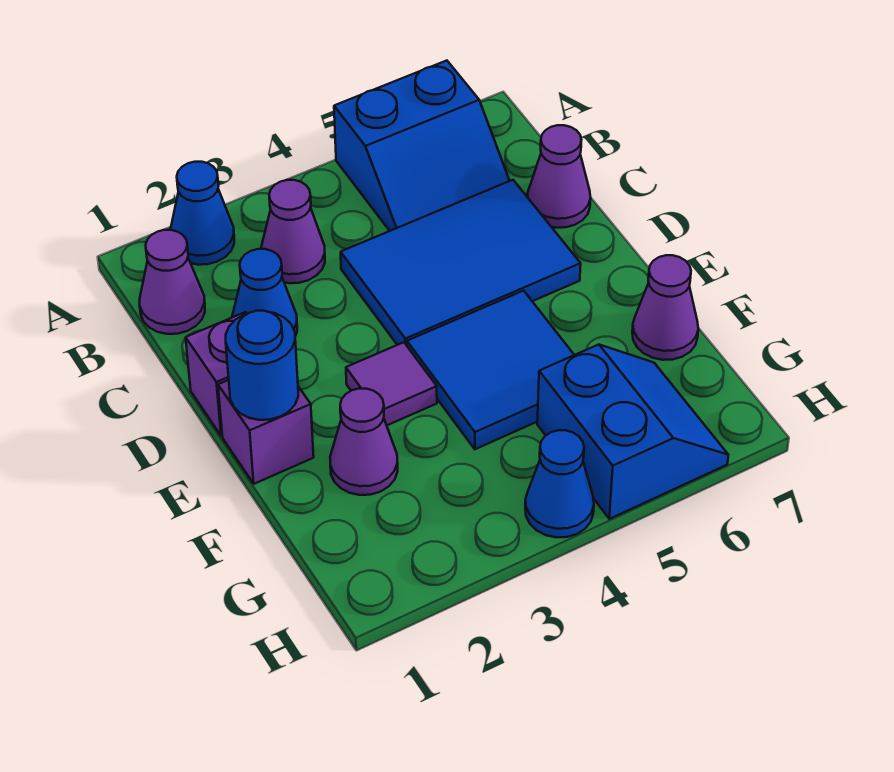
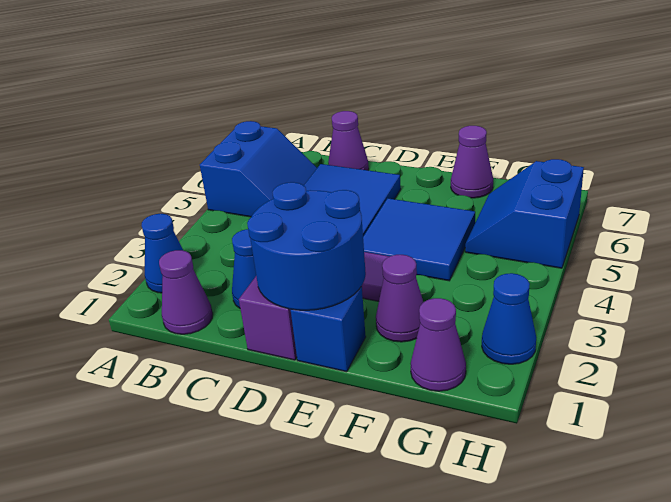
purple cone B3 level 1 -> purple cone G1 level 1
purple brick E1 level 1 -> blue brick E1 level 1
blue round brick E1 level 2 -> blue round brick D1:E2 level 2
blue slope G5:H6 level 1 top 5 -> blue slope G5:H6 level 1 top H
blue cone H4 level 1 -> blue cone H2 level 1

